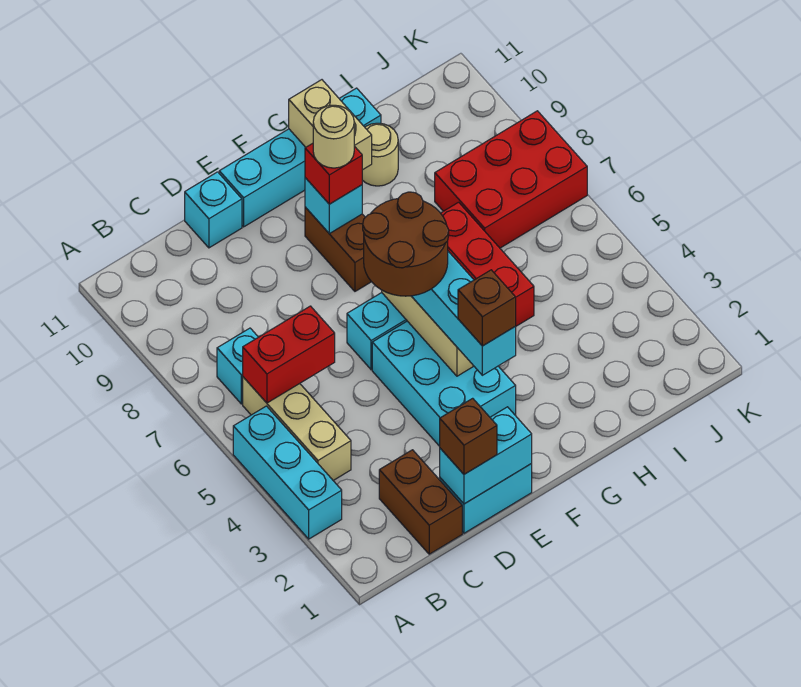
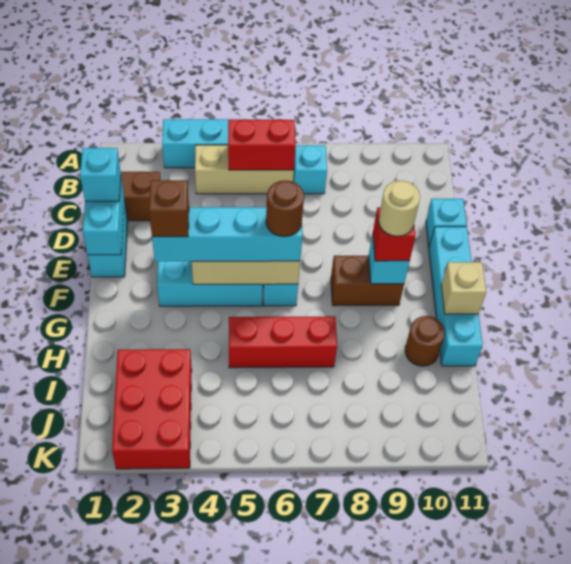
red brick B6:C6 level 2 -> red brick B5:B6 level 2
brown brick D1 level 3 -> cyan brick D1 level 3
brown round brick E5:F6 level 4 -> brown round brick F6 level 4
tan brick G10:G11 level 2 -> tan brick G11 level 2
tan round brick H10 level 1 -> brown round brick H10 level 1
red brick I7:K8 level 1 -> red brick I2:K3 level 1

